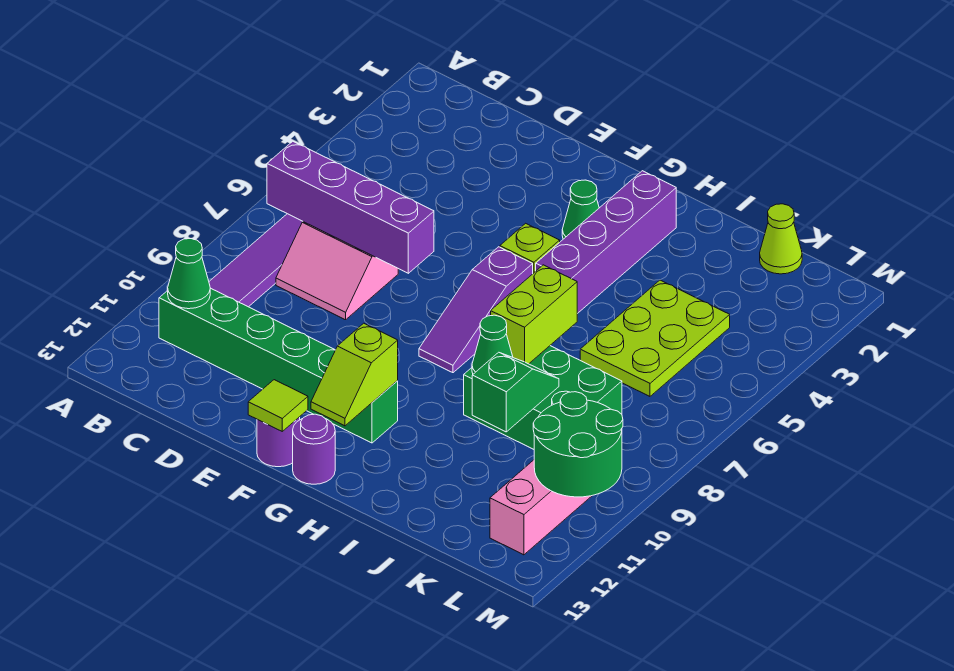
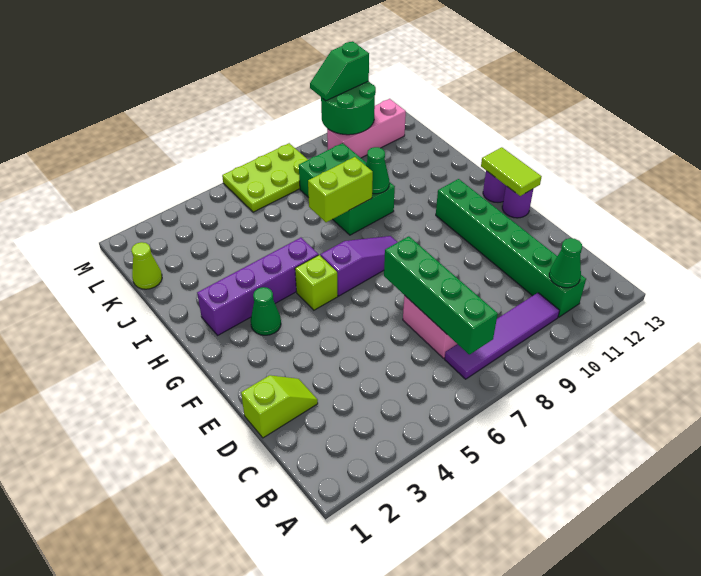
purple brick B7:E7 level 2 -> green brick B7:E7 level 2
lime tile F13 level 2 -> lime tile F13:G13 level 2
lime slope G11:G12 level 2 top 11 -> lime slope D1:D2 level 1 top 1
lime plate J4:K6 level 1 -> lime plate L6:M8 level 1
green slope J9:J10 level 2 top 10 -> green slope M10:M11 level 3 top 11

